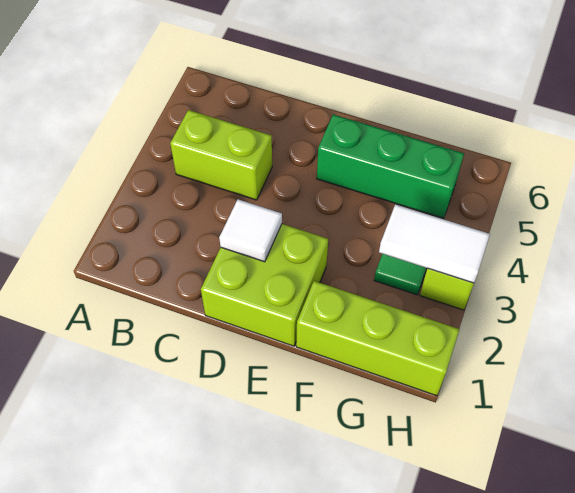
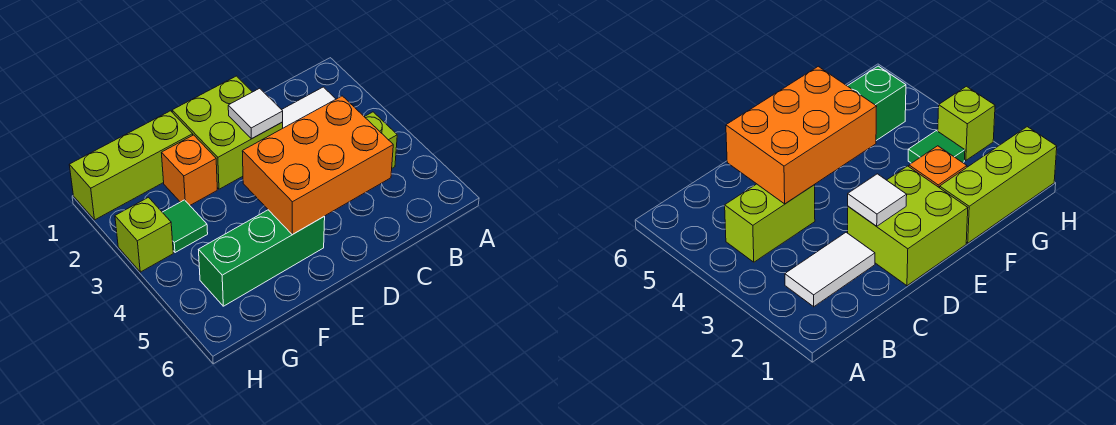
none -> orange brick C4:E5 level 2
none -> orange brick F2 level 1
white tile G3:H3 level 2 -> white tile B2:C2 level 1

